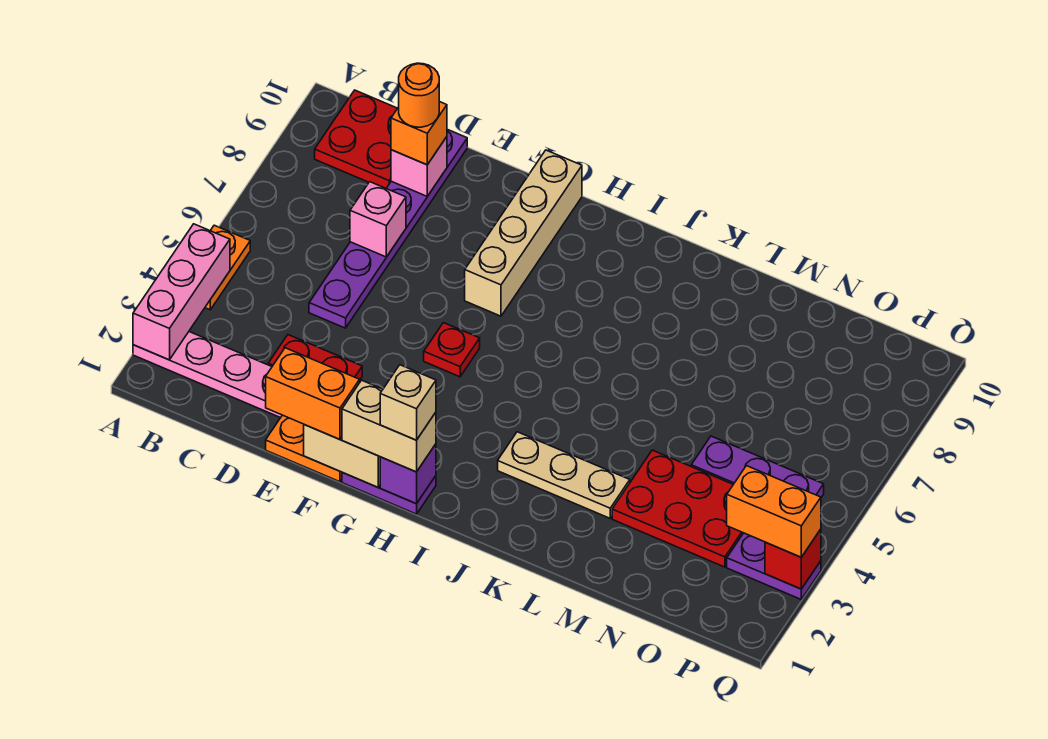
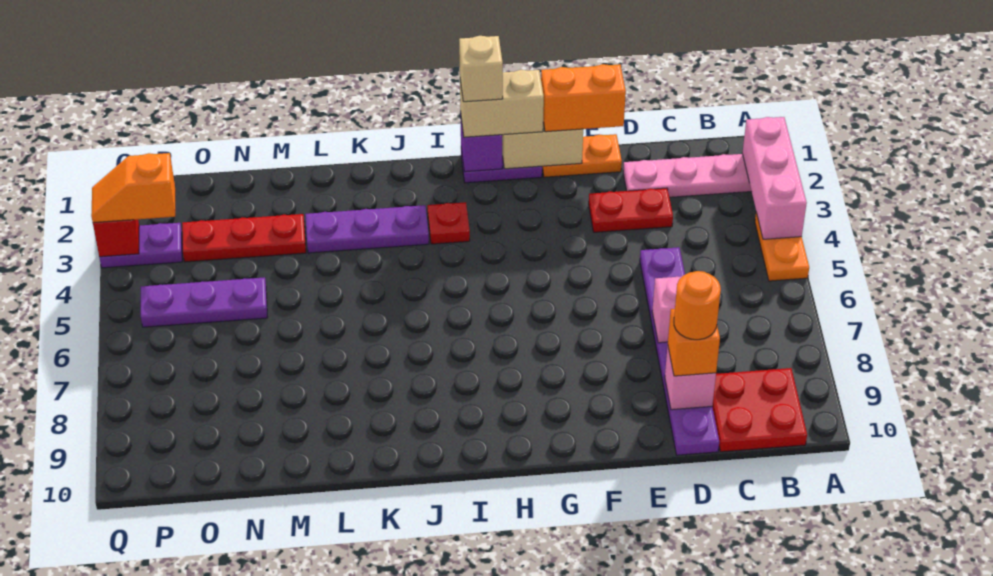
red plate G5 level 1 -> red plate I3 level 1
tan brick G7:G10 level 1 -> none
tan plate J3:L3 level 1 -> purple plate J3:L3 level 1
red plate M3:O4 level 1 -> red plate M3:O3 level 1
orange brick P3:Q3 level 3 -> orange slope P3:Q3 level 3 top P

